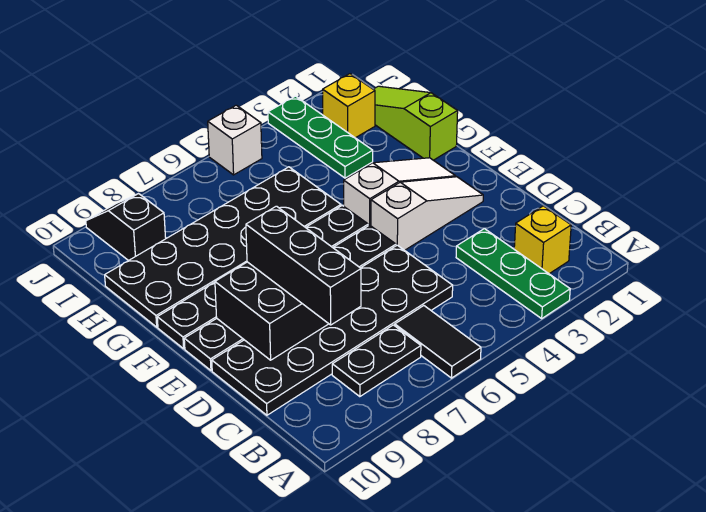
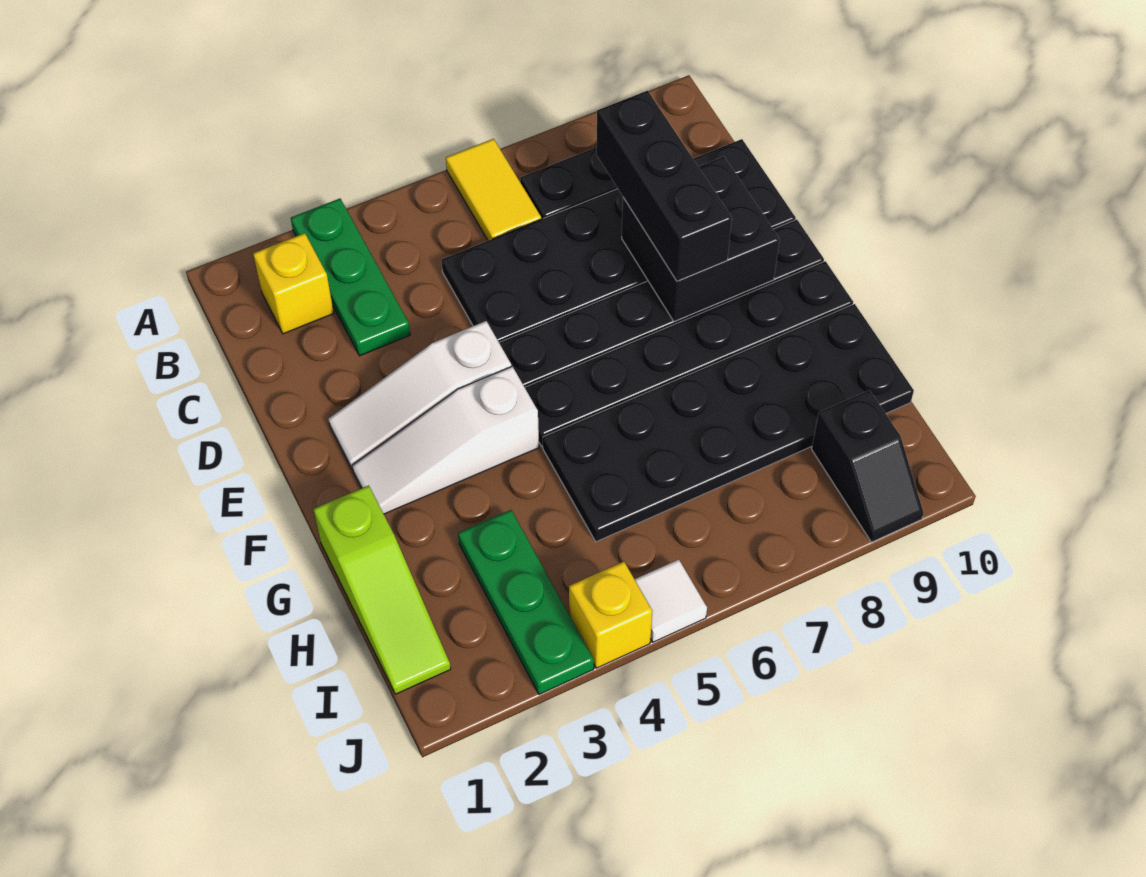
black tile A6:B6 level 1 -> yellow tile A6:B6 level 1
yellow brick I2 level 1 -> yellow brick J4 level 1
white brick J5 level 1 -> white tile J5 level 1

